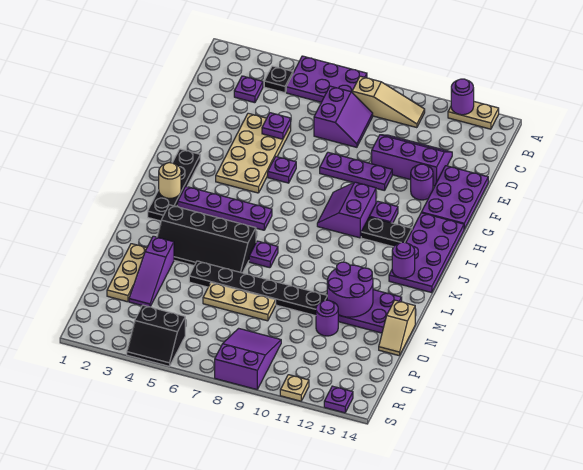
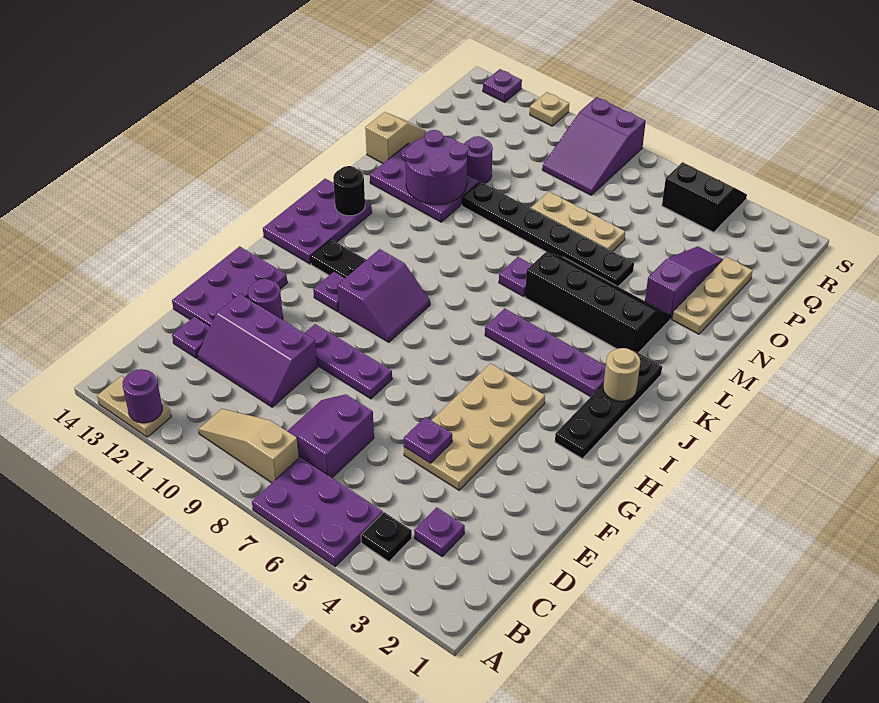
purple plate G6 level 1 -> purple plate D13 level 1
purple plate H13:K14 level 1 -> purple plate I13:K14 level 1
purple round brick K13 level 2 -> black round brick K13 level 2

